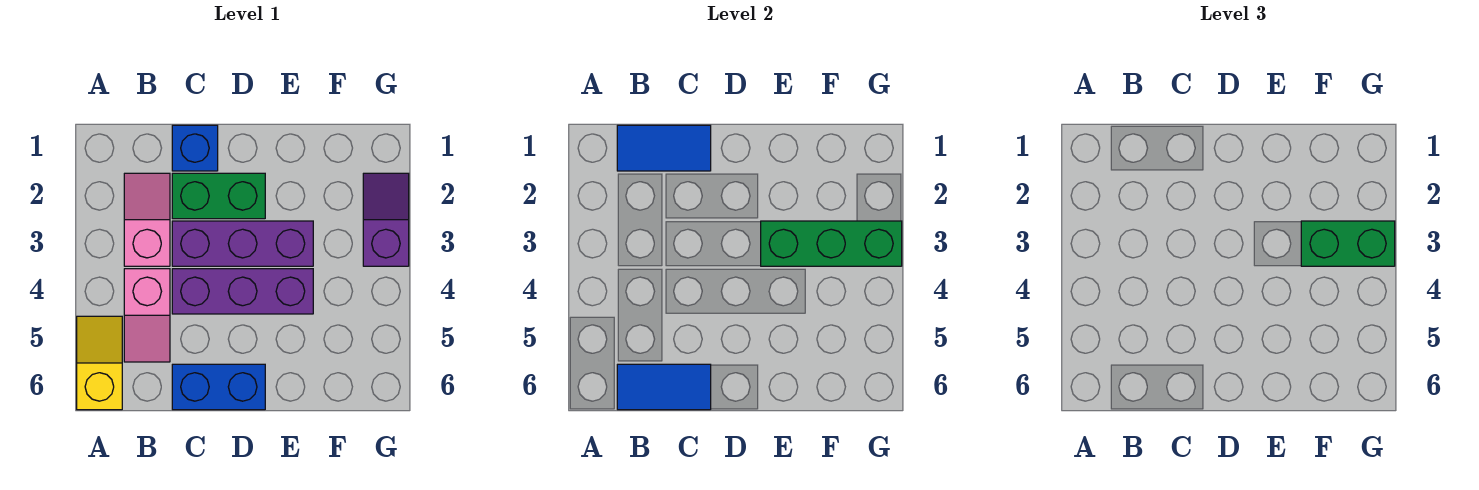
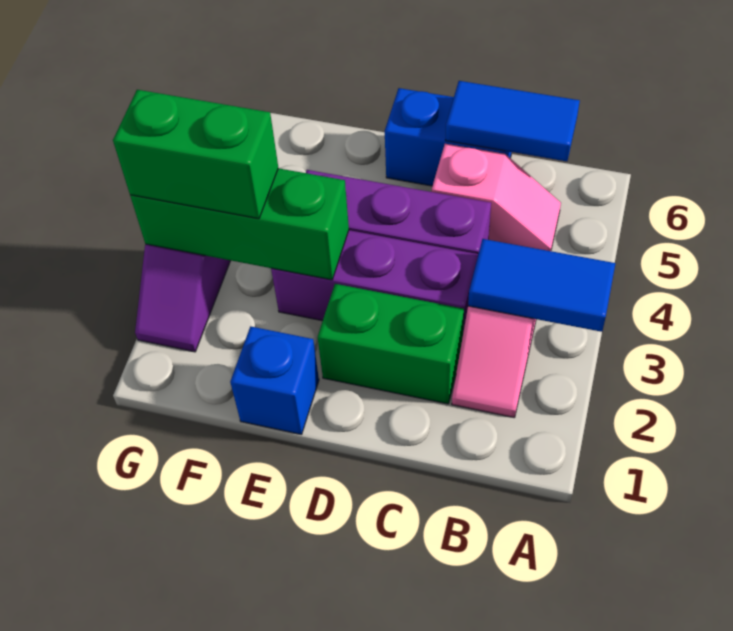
yellow slope A5:A6 level 1 top 6 -> none
blue tile B1:C1 level 2 -> blue tile A3:B3 level 2
pink slope B4:B5 level 1 top 4 -> pink slope B5:C5 level 1 top C
blue brick C1 level 1 -> blue brick E1 level 1

